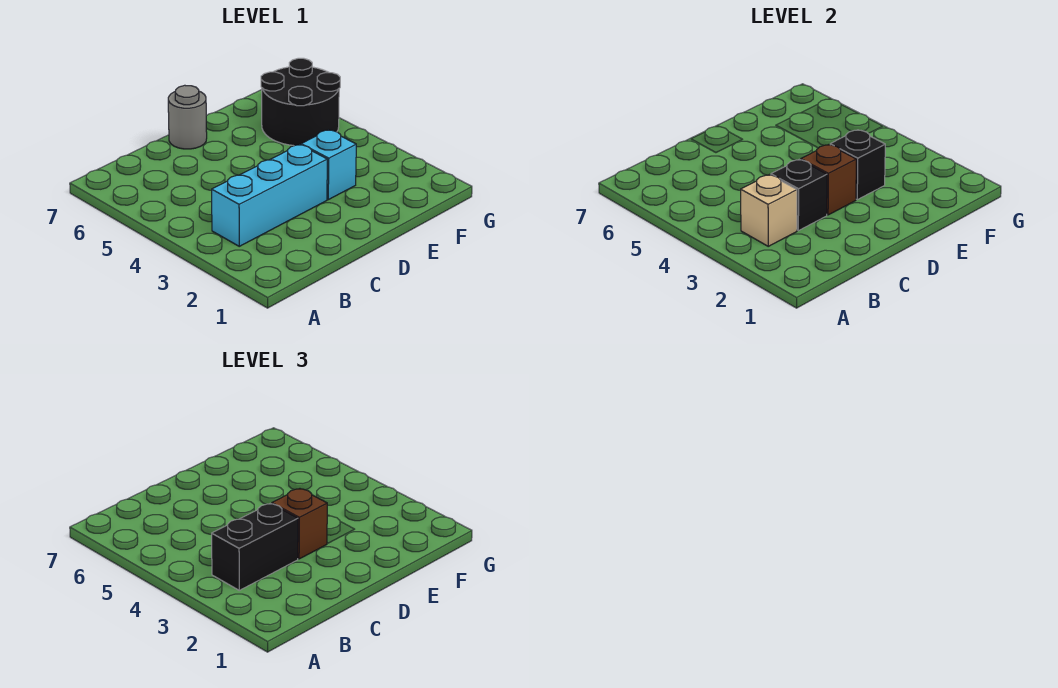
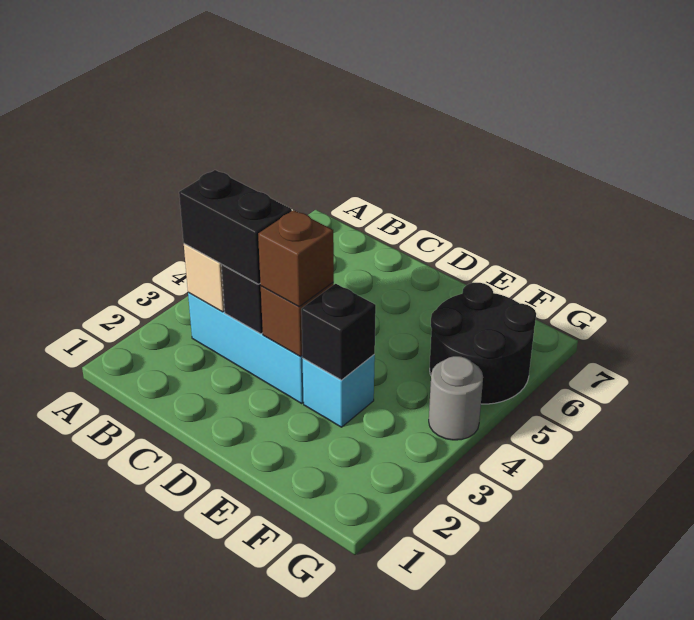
grey round brick D7 level 1 -> grey round brick G4 level 1

